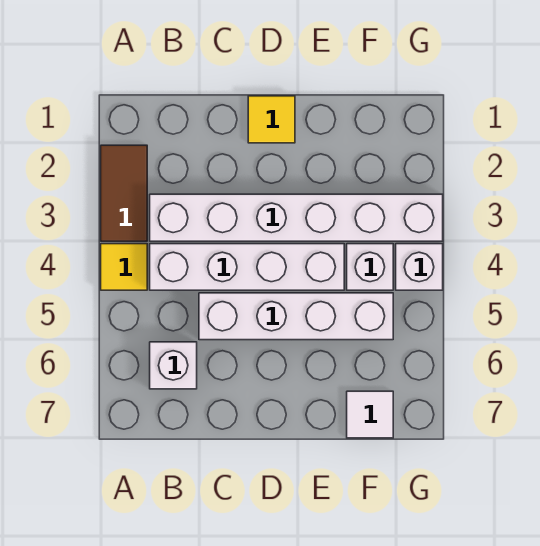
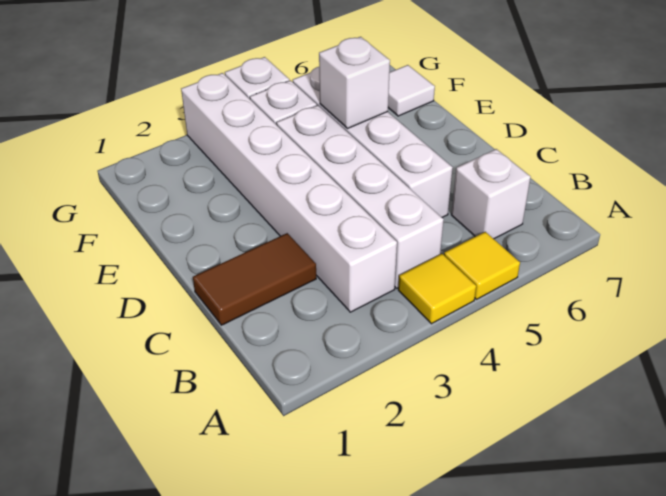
brown tile A2:A3 level 1 -> brown tile C1:C2 level 1
yellow tile D1 level 1 -> yellow tile A5 level 1
none -> white brick E5 level 2

